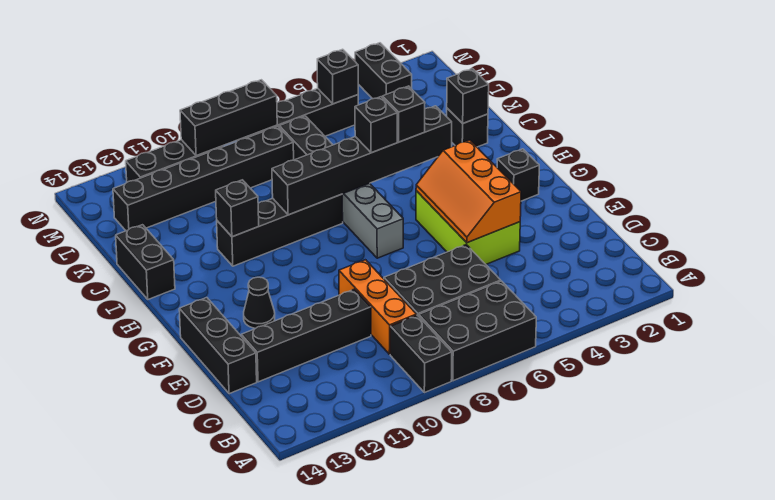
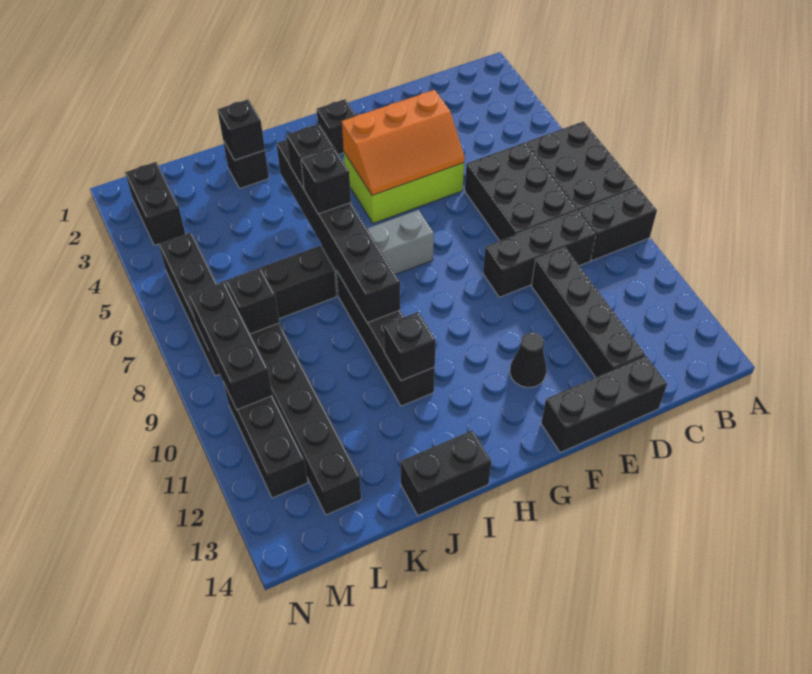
orange brick C9:E9 level 1 -> black brick C9:E9 level 1
black brick M3:N3 level 1 -> black brick M2:M3 level 1
black brick M5 level 2 -> black brick L8 level 2

